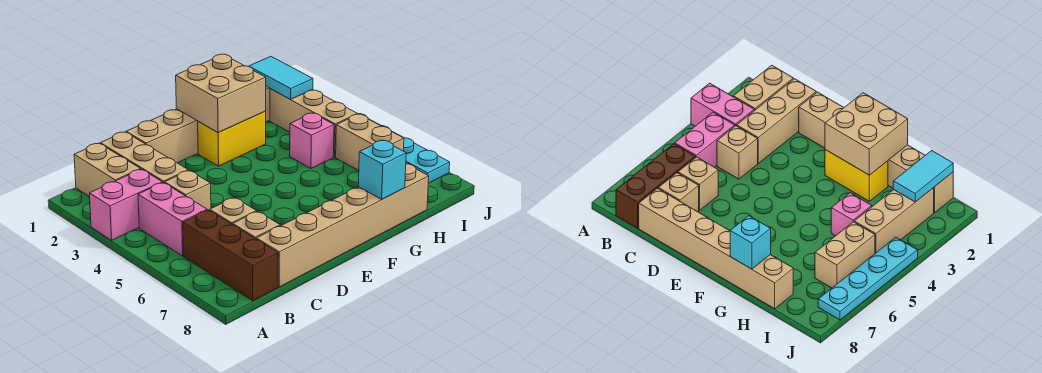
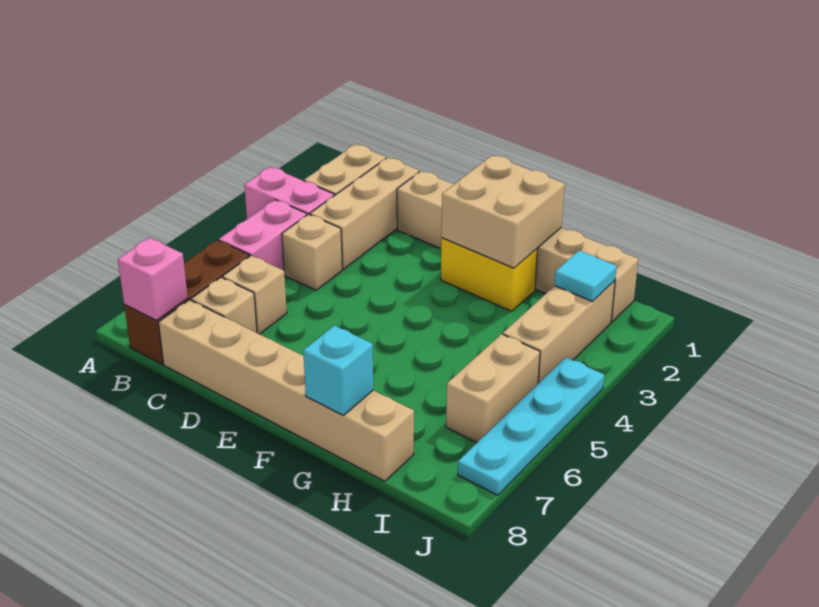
pink brick H4 level 1 -> pink brick B8 level 2
cyan tile I1:I2 level 2 -> cyan tile I2 level 2

